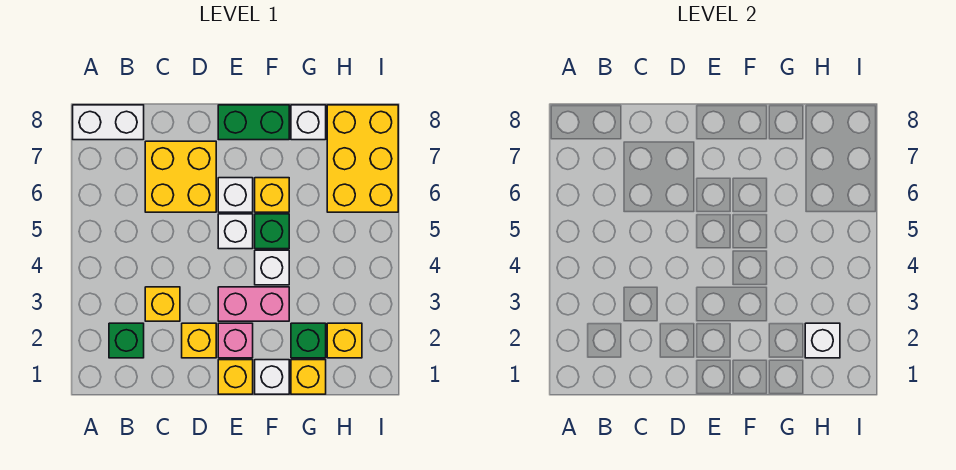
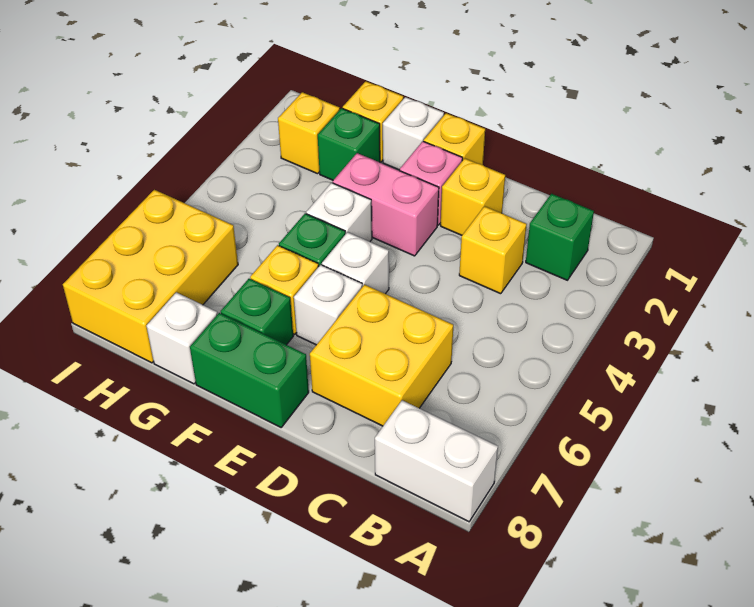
none -> green brick F7 level 1
white brick H2 level 2 -> none

